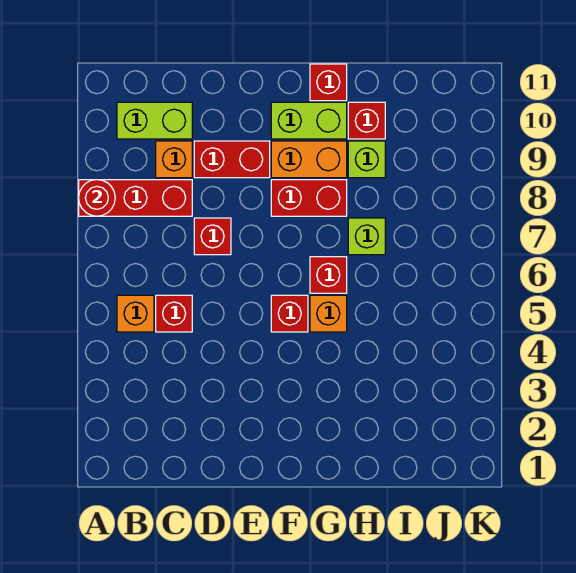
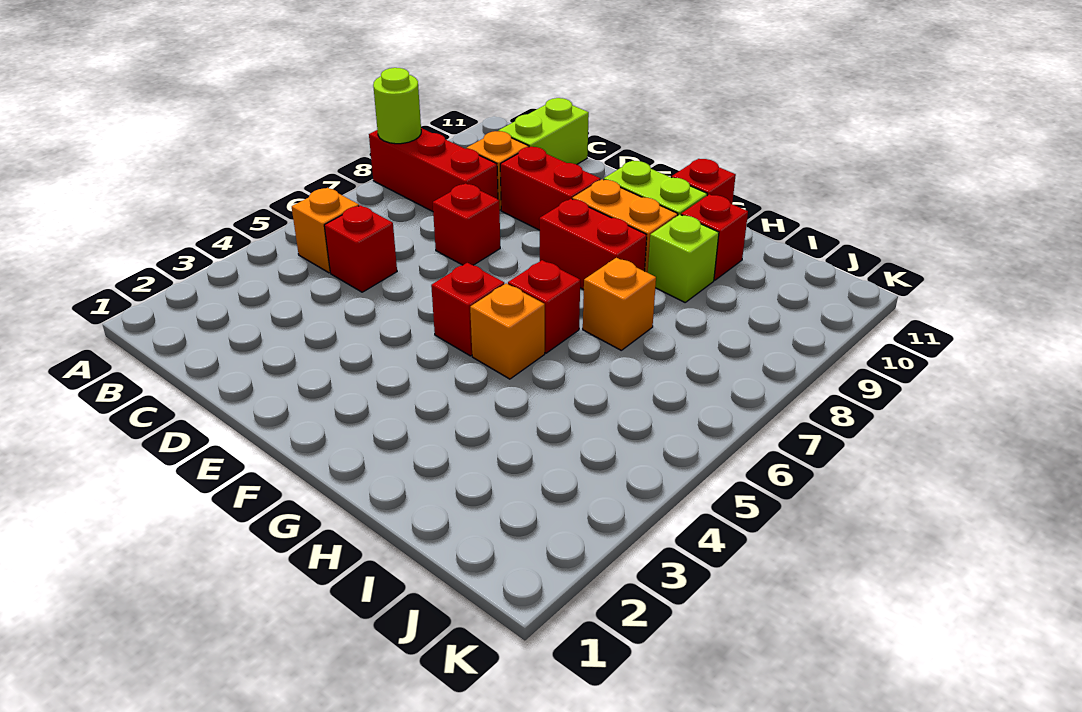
red round brick A8 level 2 -> lime round brick A8 level 2
lime brick B10:C10 level 1 -> lime brick C10:C11 level 1
lime brick H7 level 1 -> orange brick H7 level 1

